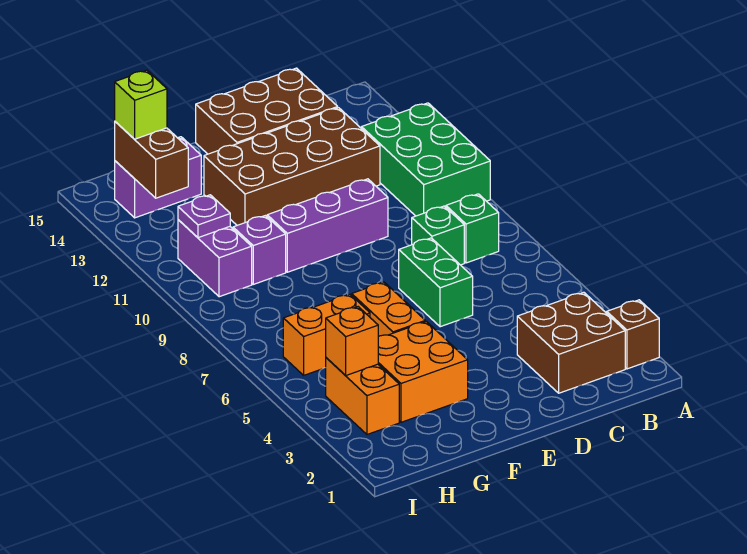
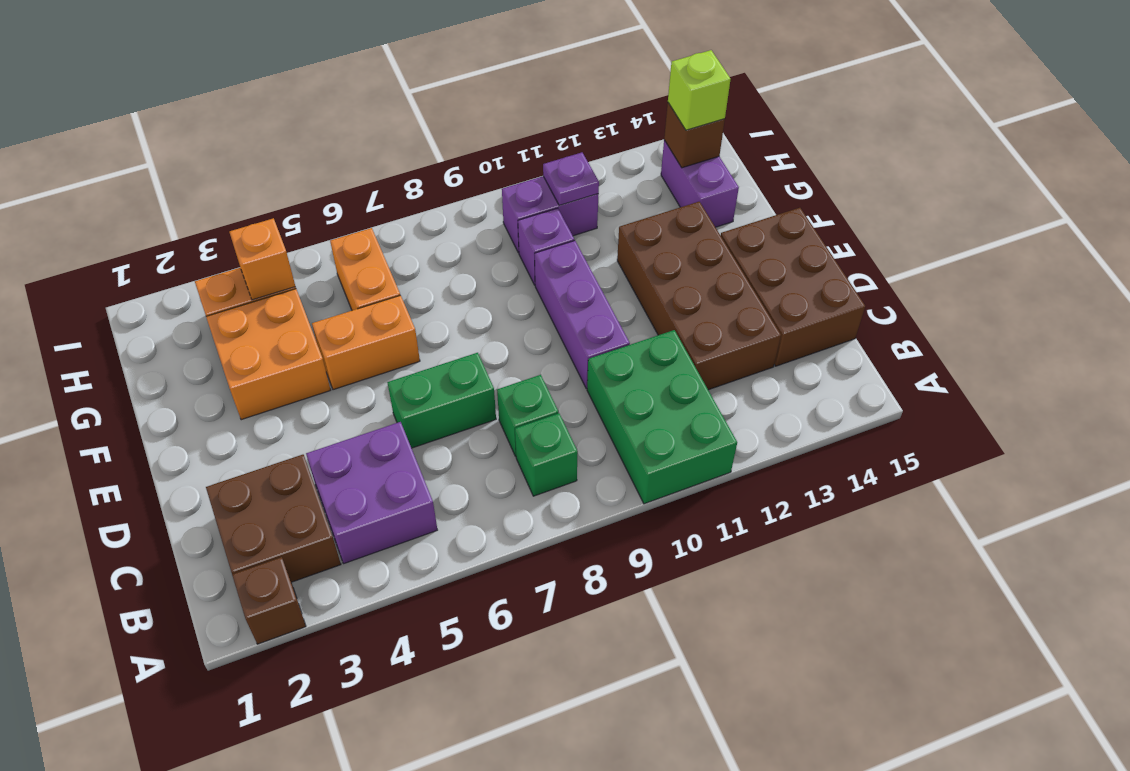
green brick A10:B12 level 1 -> green brick A10:C11 level 1
none -> purple brick B4:C5 level 1
brown brick H13:H14 level 2 -> brown brick H14 level 2

